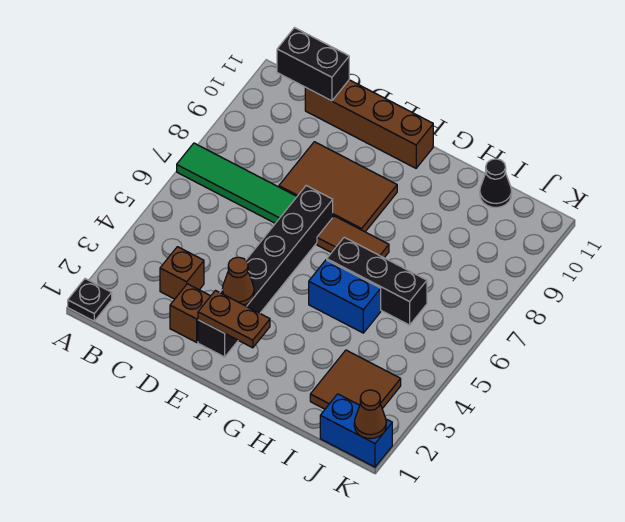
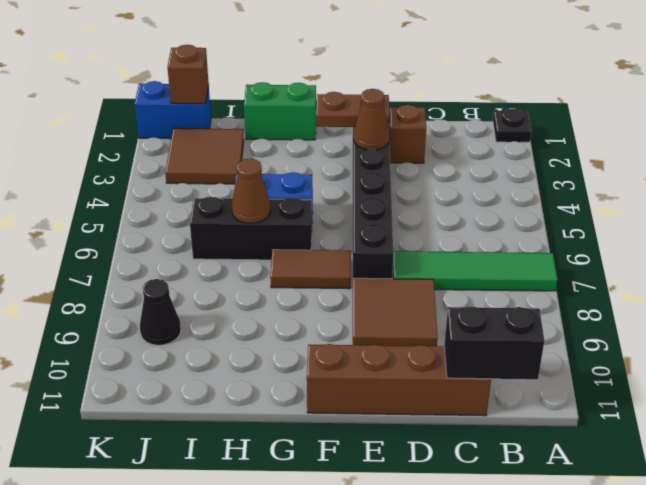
brown brick C3 level 1 -> brown brick J1 level 2
brown tile D8:F9 level 1 -> brown tile D8:E9 level 1
none -> green brick G1:H1 level 1
black cone I11 level 1 -> black cone J9 level 1
brown cone K1 level 2 -> brown cone H6 level 2

